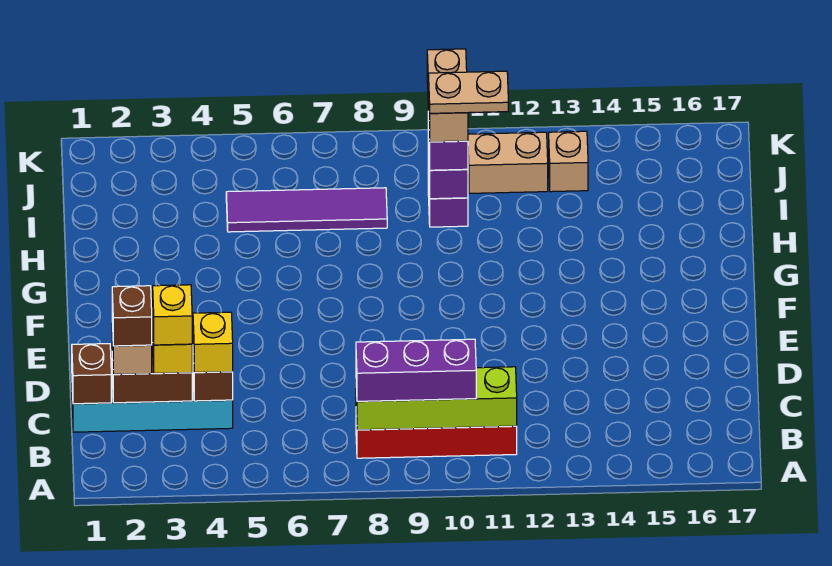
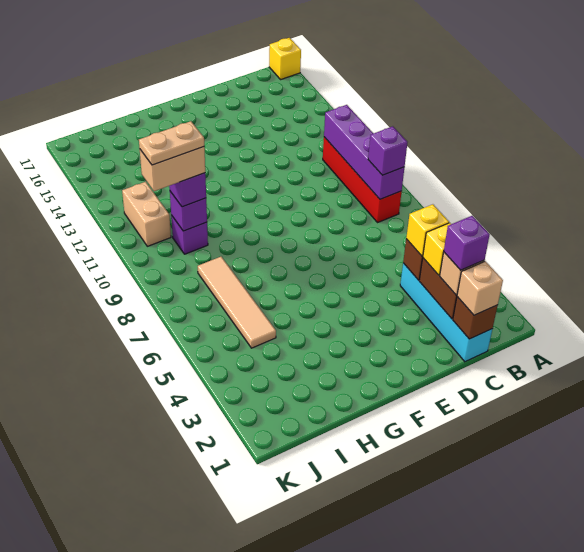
lime brick B8:B11 level 2 -> purple brick B8:B11 level 2
purple brick B8:B10 level 3 -> purple brick B8 level 3
brown brick C2 level 4 -> purple brick C2 level 4
yellow brick C3 level 4 -> yellow brick A17 level 1
purple tile I5:I8 level 1 -> tan tile I5:I8 level 1
tan plate I10:I11 level 5 -> tan plate I10:J10 level 5
tan brick J13 level 1 -> tan brick C1 level 3

